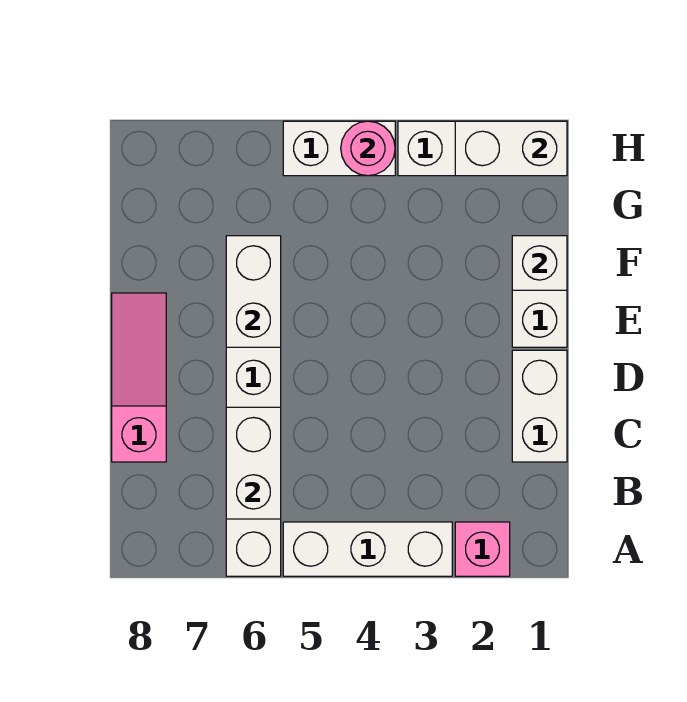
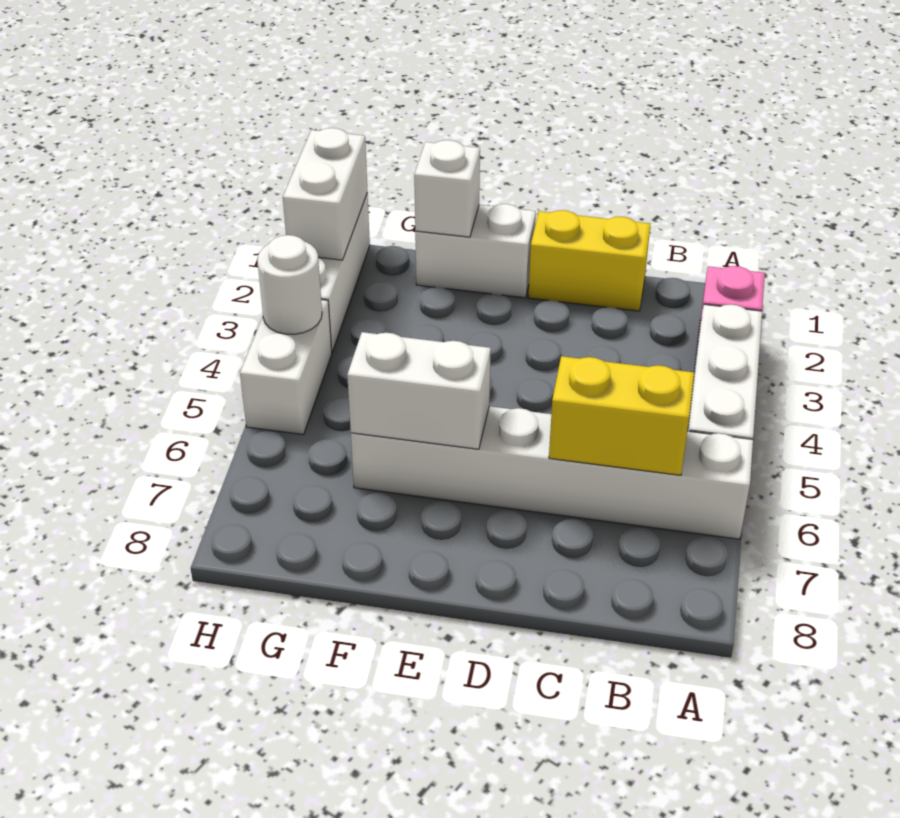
white brick B6:C6 level 2 -> yellow brick B6:C6 level 2
white brick C1:D1 level 1 -> yellow brick C1:D1 level 1
pink slope C8:E8 level 1 top C -> none
pink round brick H4 level 2 -> white round brick H4 level 2

